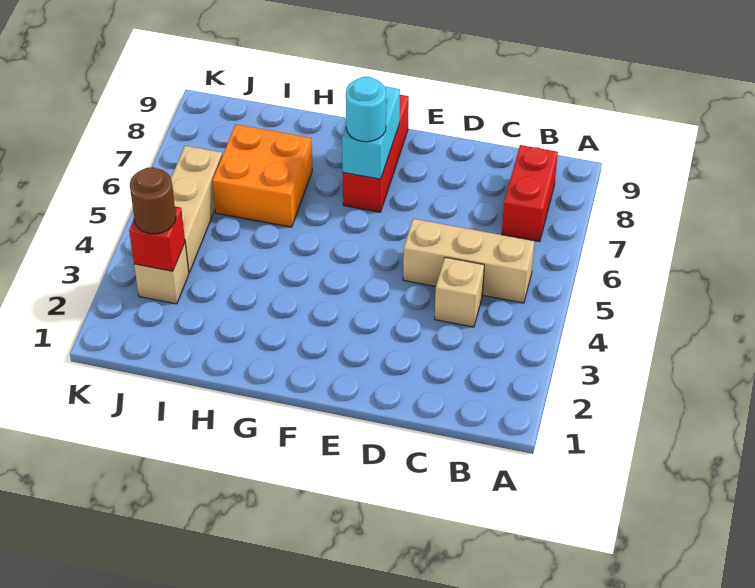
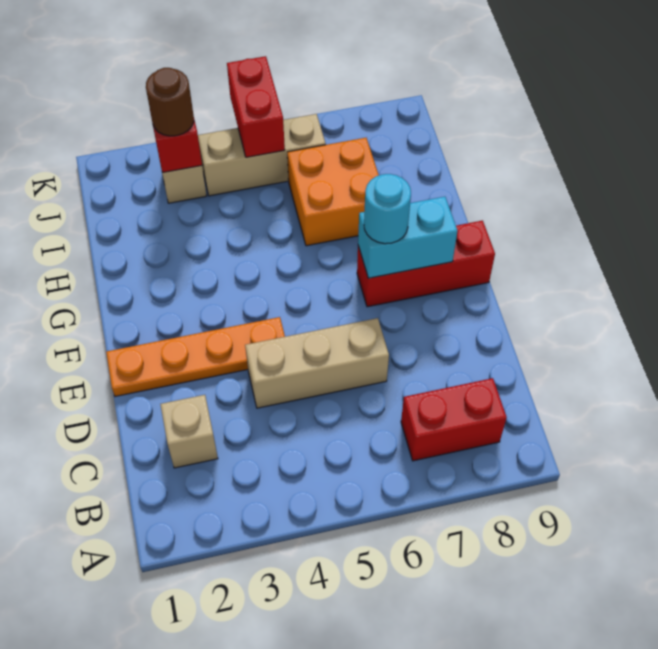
tan brick B5:D5 level 1 -> tan brick D4:D6 level 1
tan brick C4 level 1 -> tan brick C2 level 1
none -> orange plate E1:E4 level 1
none -> red brick J5:K5 level 2

